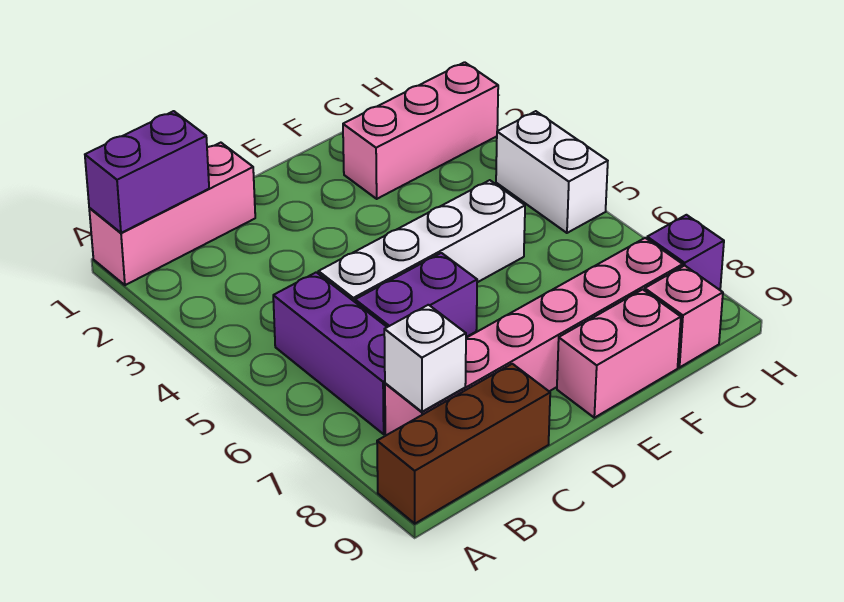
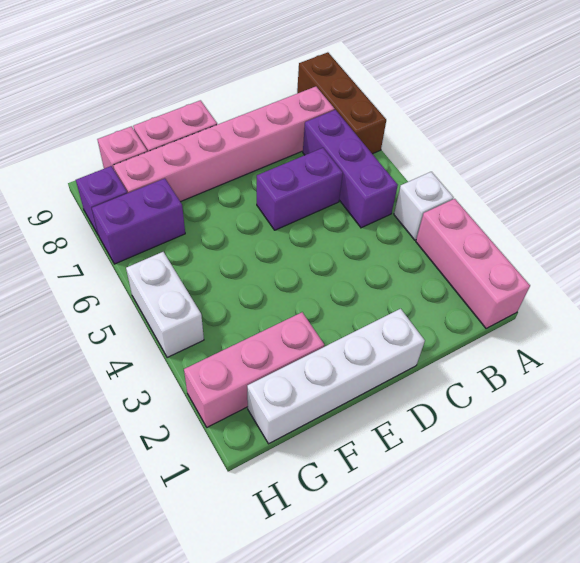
pink brick A1:C1 level 1 -> pink brick A1:A3 level 1
purple brick A1:B1 level 2 -> purple brick G7:H7 level 1
brown brick A9:C9 level 1 -> brown brick A7:A9 level 1
white brick B8 level 2 -> white brick A4 level 1
white brick C5:F5 level 1 -> white brick D1:G1 level 1

